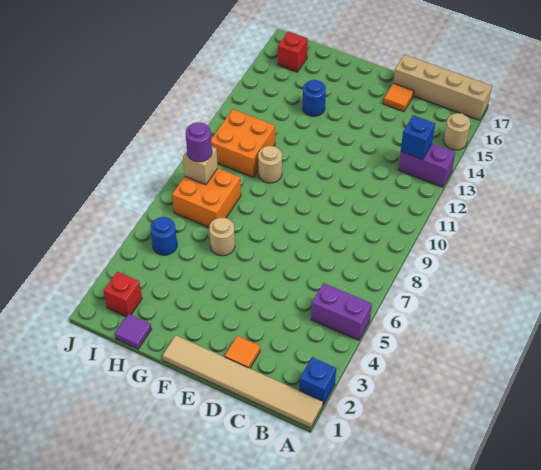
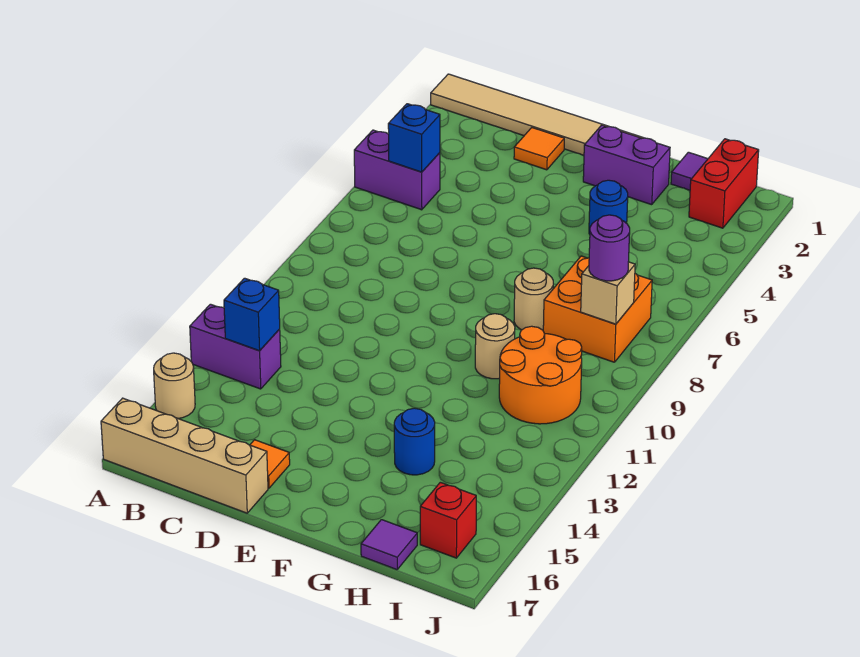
blue brick A2 level 1 -> blue brick B5 level 2
none -> purple brick F2:G2 level 1
tan round brick G6 level 1 -> tan round brick G8 level 1
orange brick H10:I11 level 1 -> orange round brick H10:I11 level 1
none -> purple tile H17 level 1
red brick I2 level 1 -> red brick I1:I2 level 1
blue round brick I5 level 1 -> blue round brick G4 level 1

